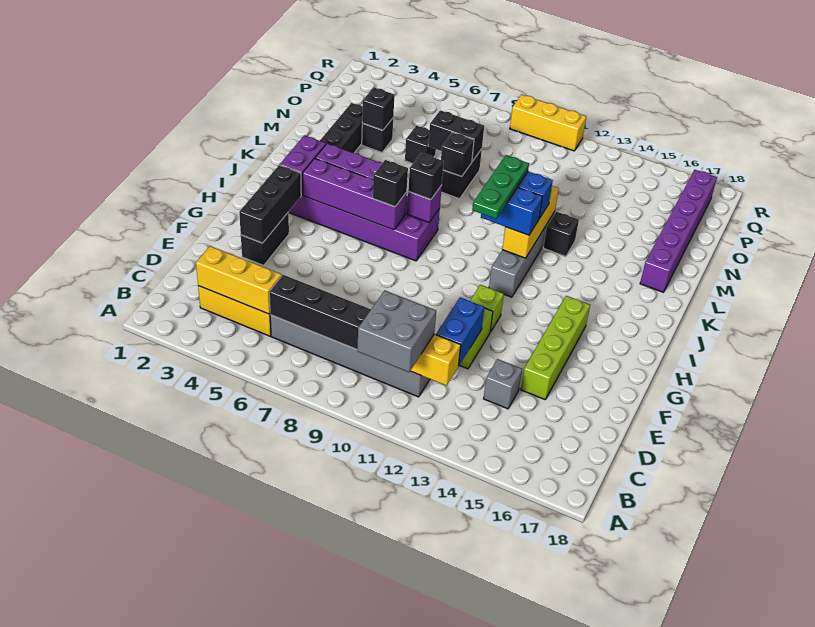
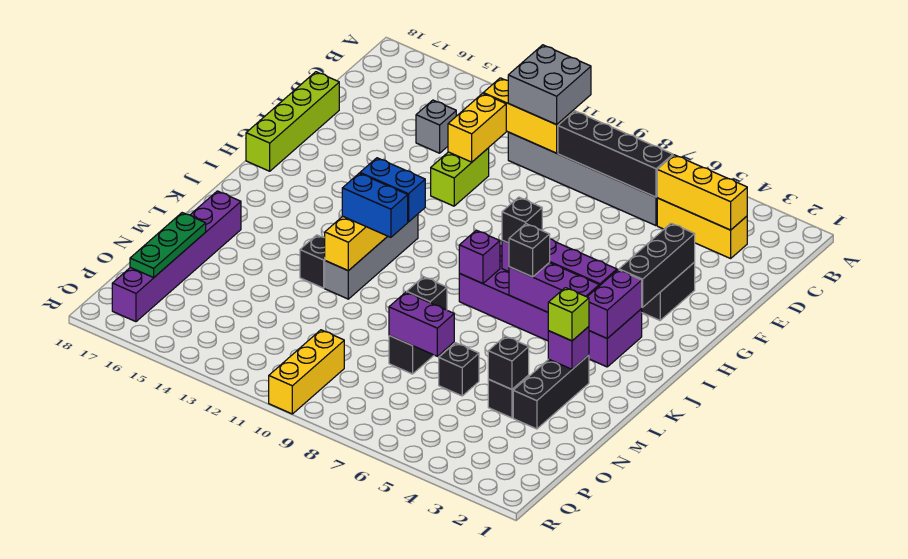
blue brick D12:E12 level 2 -> yellow brick D12:E12 level 2
lime brick E15:H15 level 1 -> lime brick E18:H18 level 1
lime brick G12 level 1 -> lime brick L3 level 3
green plate I11:K11 level 4 -> green plate N17:P17 level 2
black brick J8 level 3 -> black brick J6 level 3
none -> purple brick L3 level 2
black brick N7:N8 level 2 -> purple brick N7:N8 level 2
yellow brick R9:R11 level 1 -> yellow brick P10:R10 level 1

